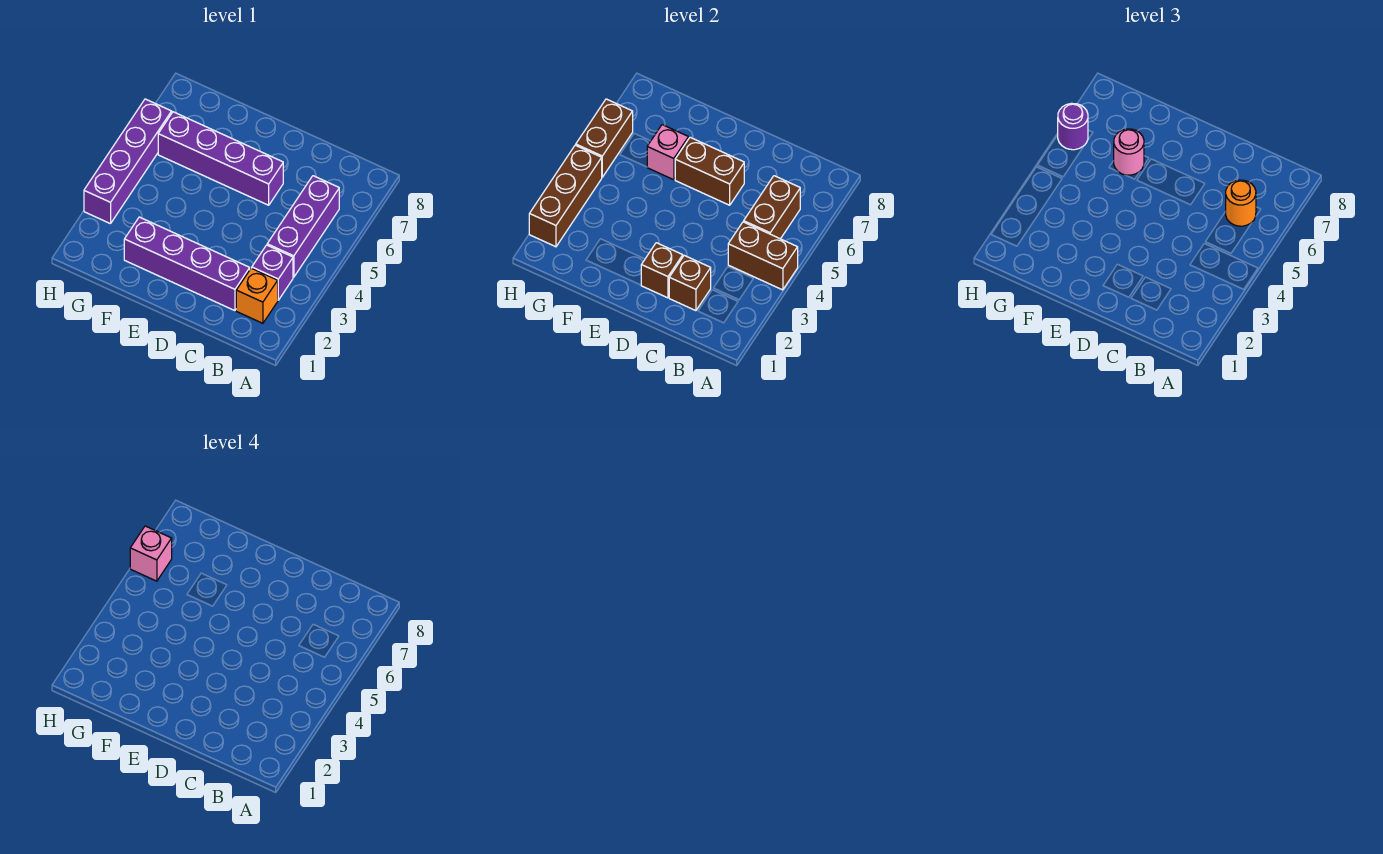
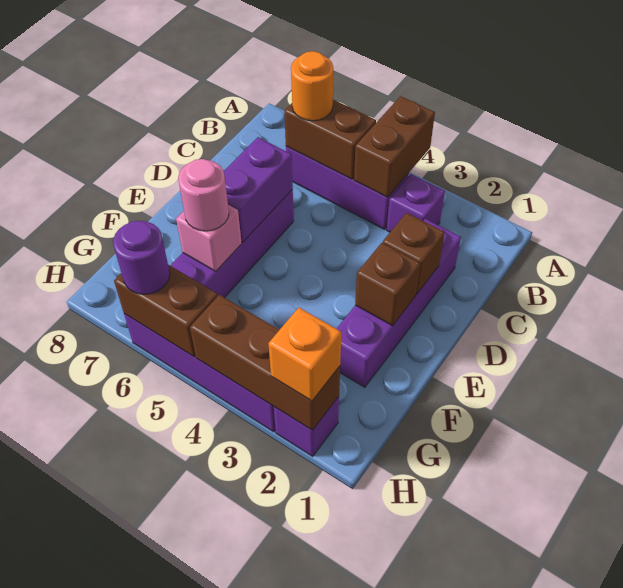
orange brick B2 level 1 -> orange brick H2 level 3
brown brick C2 level 2 -> brown brick E2 level 2
brown brick D6:E6 level 2 -> purple brick D6:E6 level 2
none -> purple brick H2 level 1
pink brick H6 level 4 -> none

